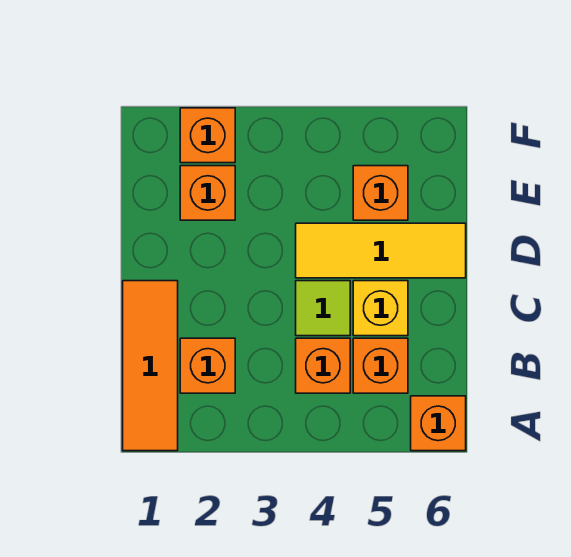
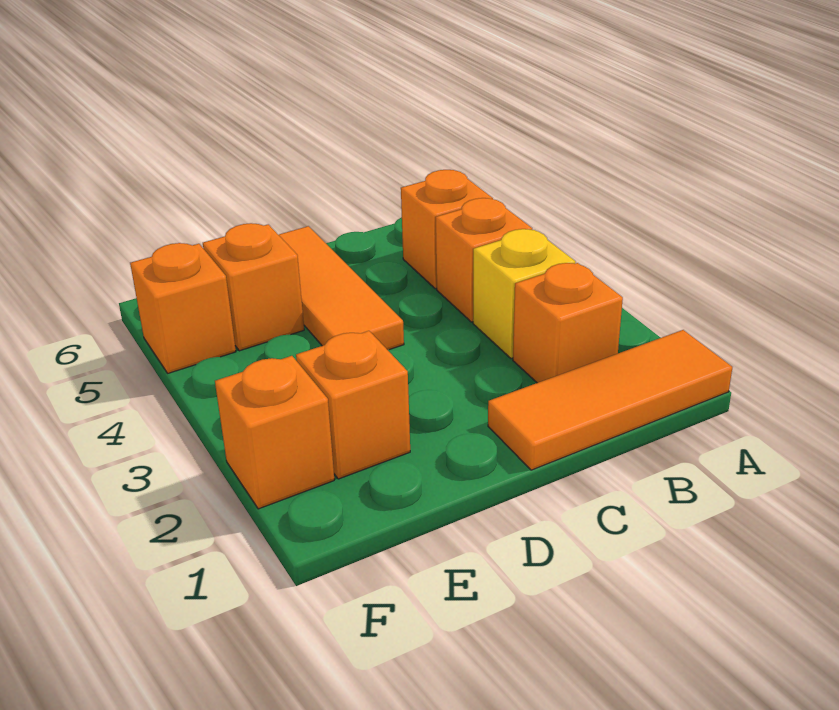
orange brick A6 level 1 -> orange brick F5 level 1
lime tile C4 level 1 -> none
yellow brick C5 level 1 -> yellow brick B3 level 1
yellow tile D4:D6 level 1 -> orange tile D4:D6 level 1

